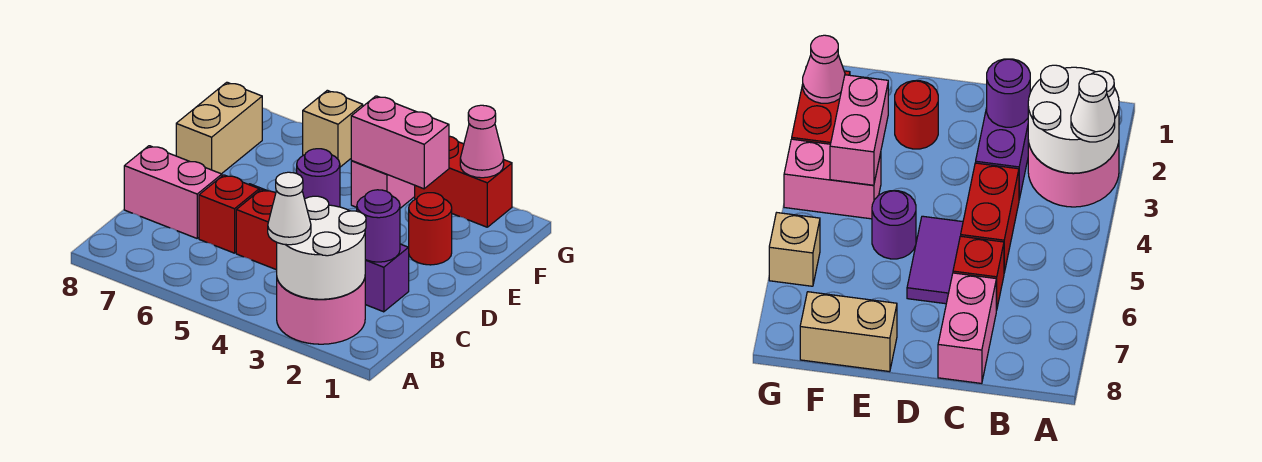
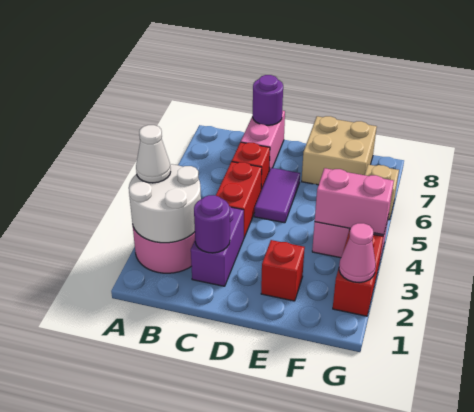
red round brick E2 level 1 -> red brick E2 level 1
purple round brick E5 level 1 -> purple round brick C8 level 2
tan brick E8:F8 level 1 -> tan brick E7:F8 level 1
pink brick F3:F4 level 2 -> pink brick F4:G4 level 2

